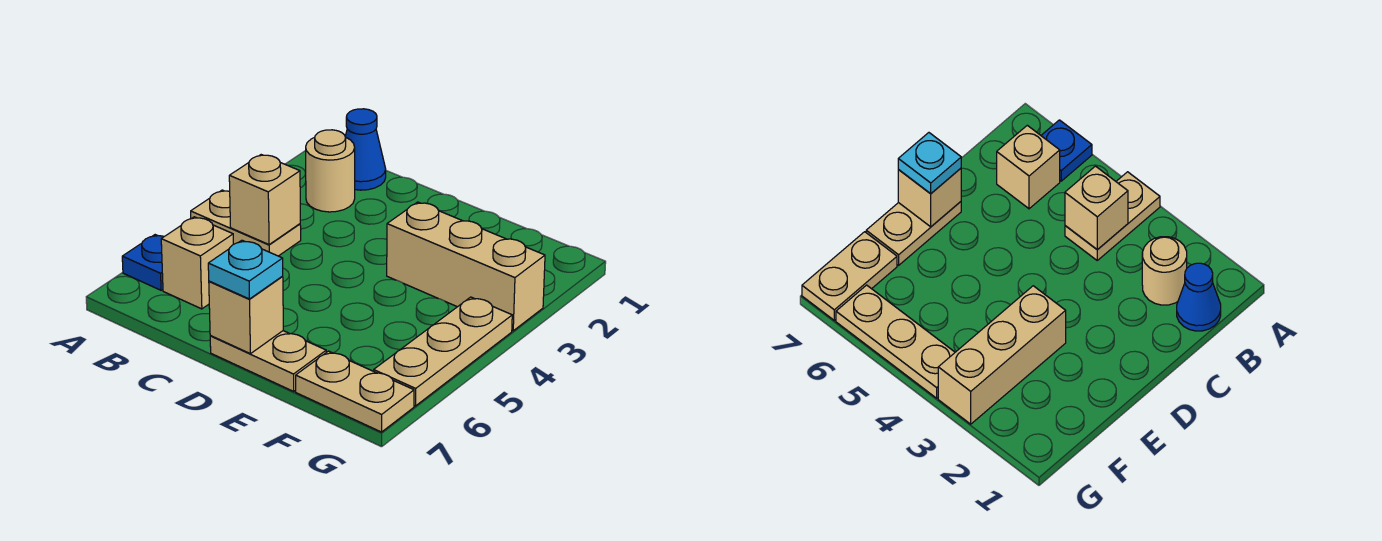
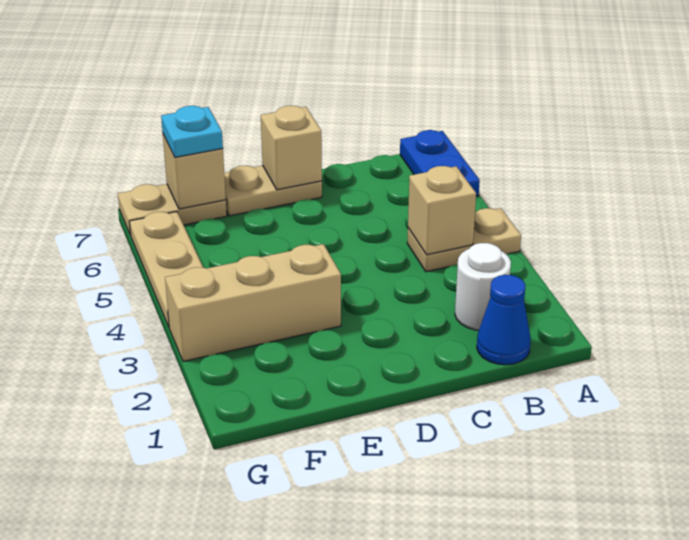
blue plate A6 level 1 -> blue plate A6:A7 level 1
tan round brick B2 level 1 -> white round brick B2 level 1
tan brick B6 level 1 -> tan brick F7 level 2
cyan plate D7 level 3 -> cyan plate F7 level 3

